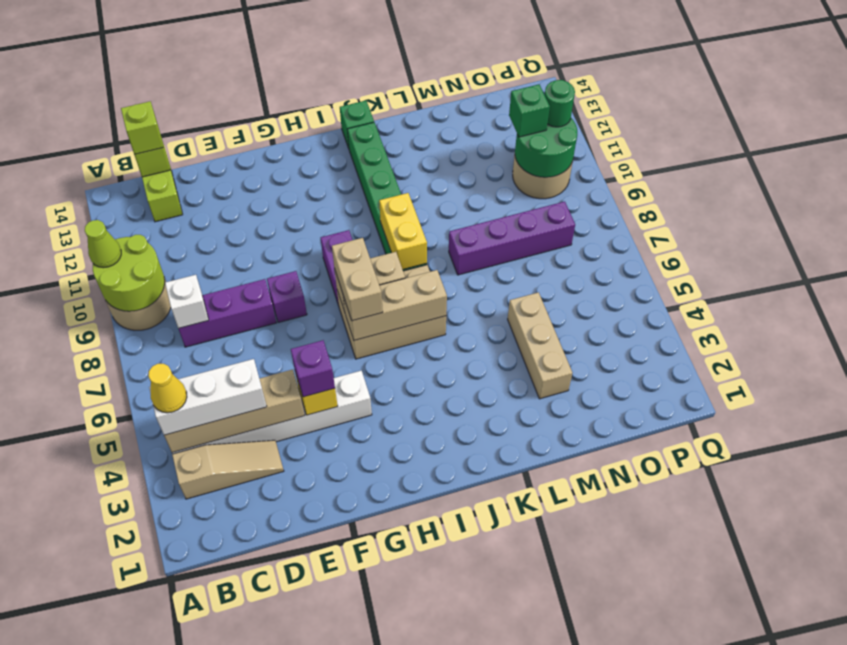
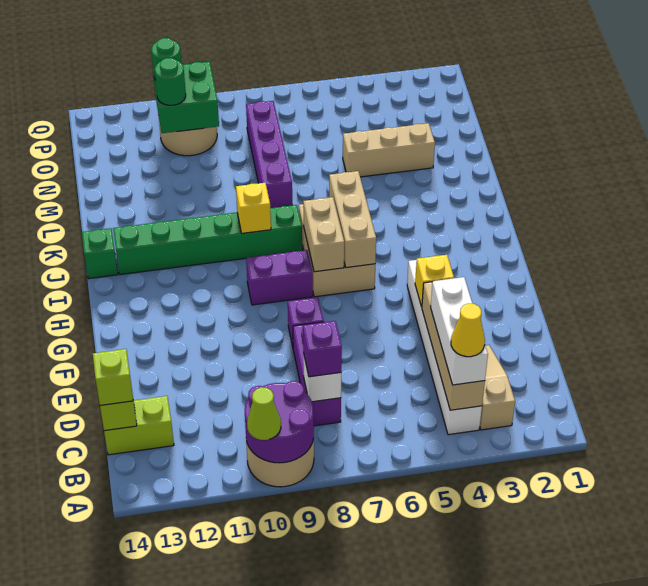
lime round brick A9:B10 level 2 -> purple round brick A9:B10 level 2
purple brick F4 level 3 -> purple brick C8 level 3
tan brick H6:H7 level 3 -> none
yellow brick J8:J9 level 2 -> yellow brick J9 level 2
green round brick O10:P11 level 2 -> green brick O10:P11 level 2
green brick O11 level 3 -> green round brick O11 level 3

